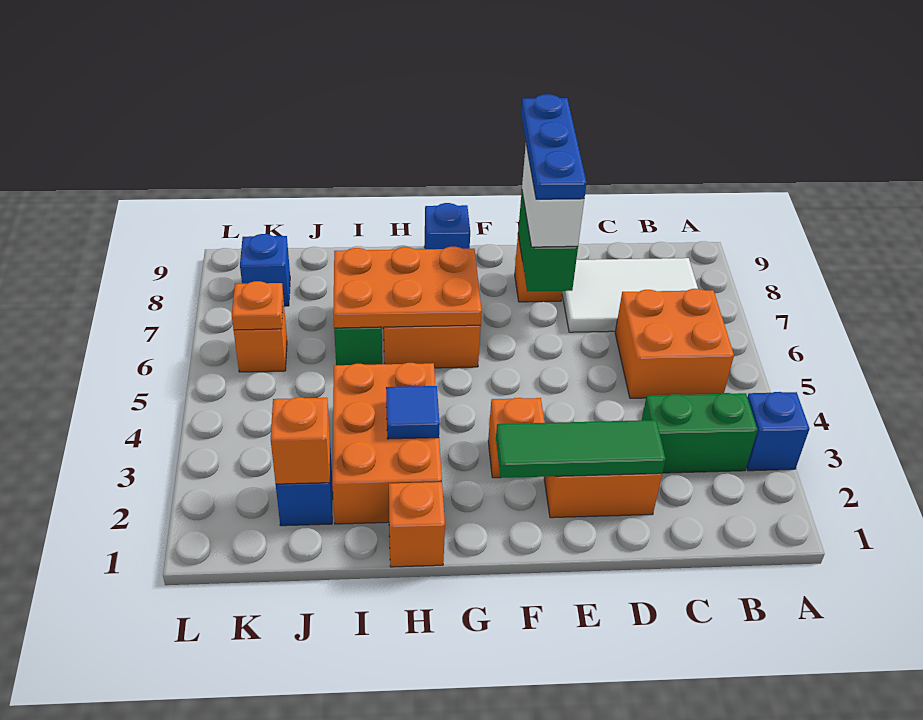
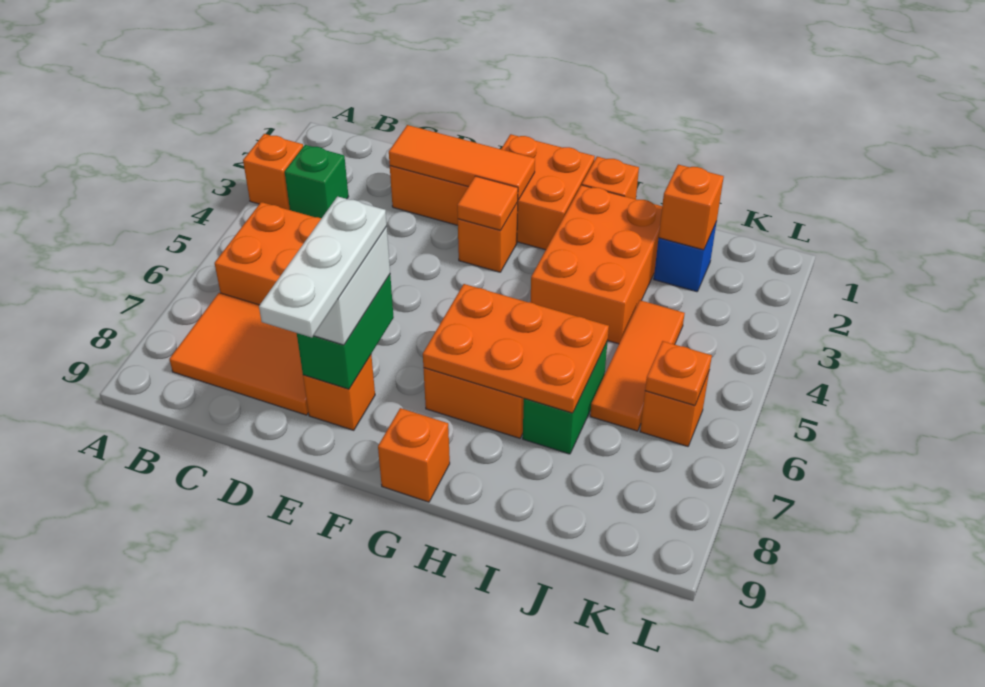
blue brick A3 level 1 -> orange brick A3 level 1
green brick B3:C3 level 1 -> green brick B3 level 1
white tile B7:D8 level 1 -> orange tile B7:D8 level 1
green tile D2:F2 level 2 -> orange tile D2:F2 level 2
blue plate E7:E9 level 4 -> white plate E7:E9 level 4
none -> orange brick F1:G2 level 1
none -> orange tile F3 level 2
blue brick G9 level 1 -> orange brick G9 level 1
blue tile H3 level 2 -> none
none -> orange tile J4:J6 level 1
blue brick K8 level 1 -> none

